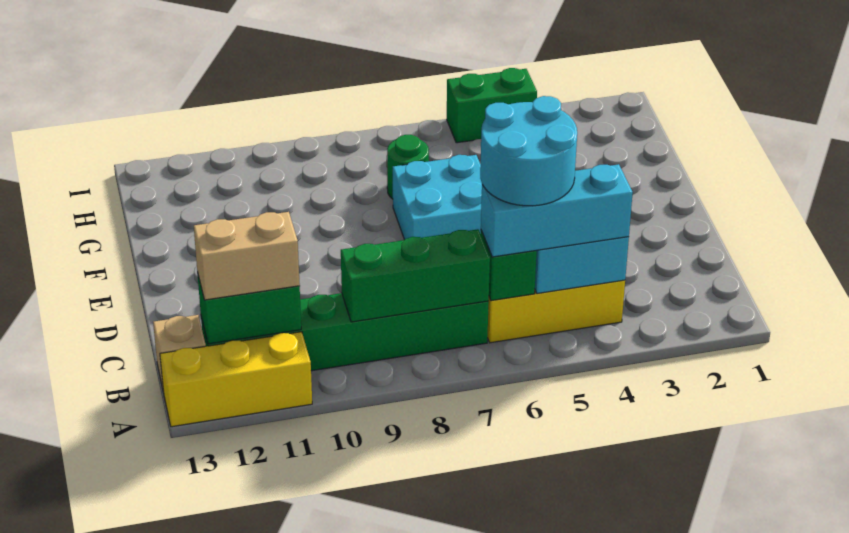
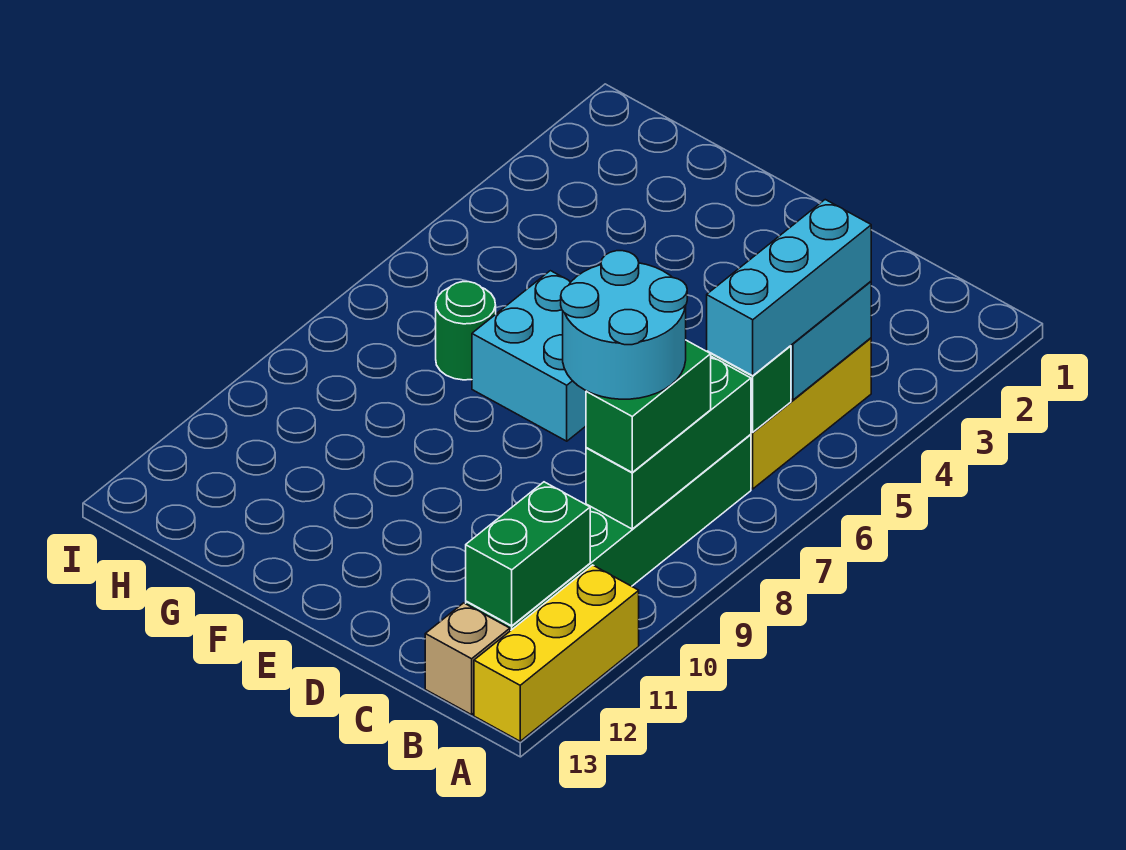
cyan round brick B5:C6 level 4 -> cyan round brick B8:C9 level 4
tan brick B11:B12 level 3 -> none
green brick I4:I5 level 1 -> green brick B8:B9 level 3

